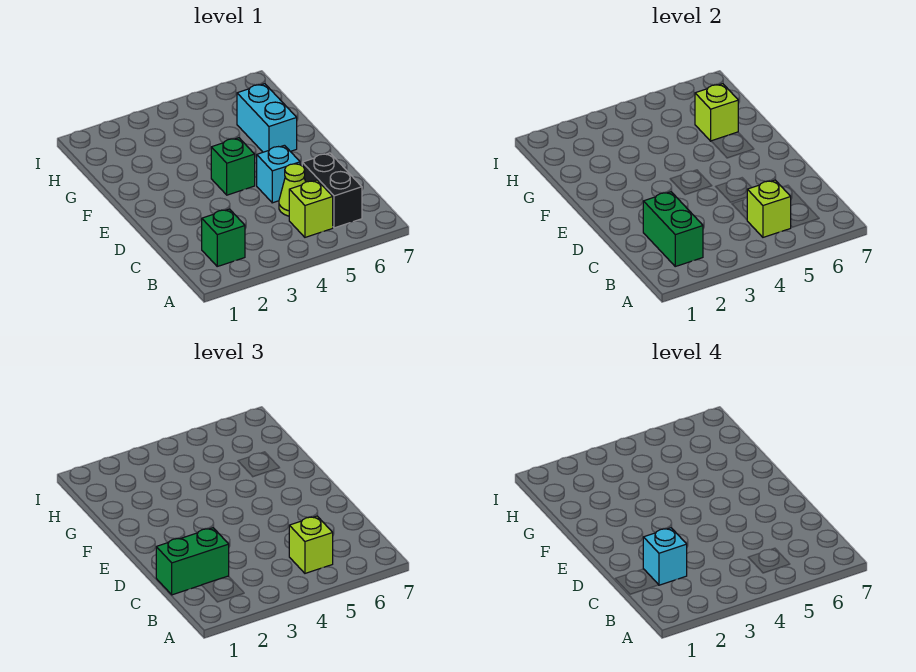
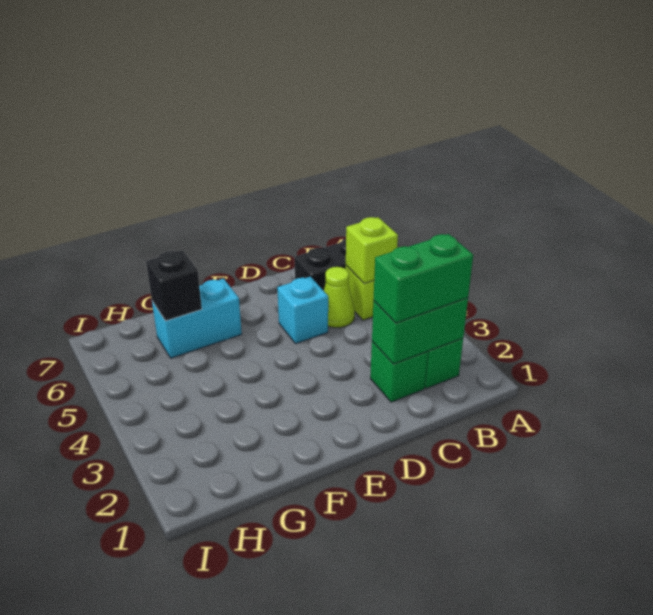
lime brick B5 level 3 -> none
green brick C1:C2 level 3 -> green brick B2:C2 level 3
cyan brick C2 level 4 -> none
green brick E4 level 1 -> green brick C2 level 1
lime brick G6 level 2 -> black brick G6 level 2

